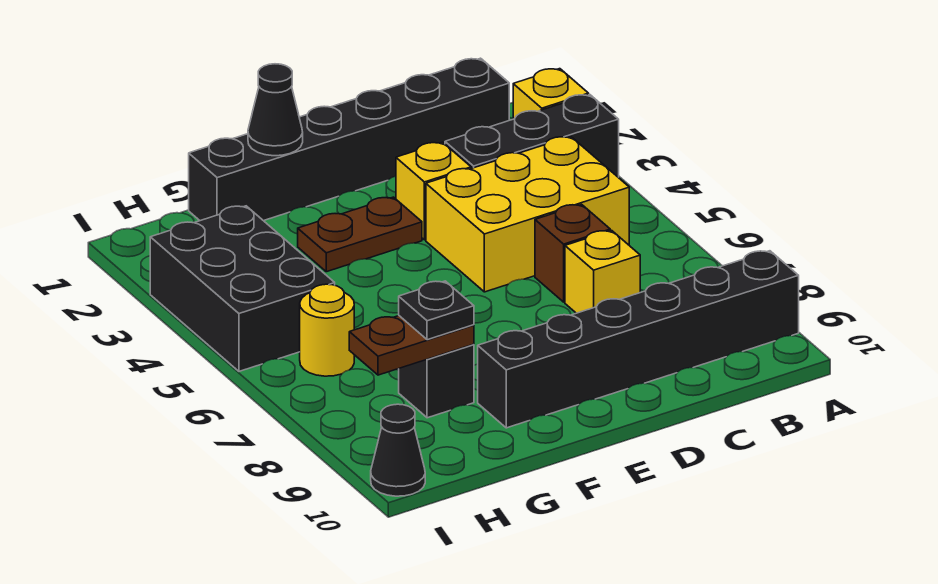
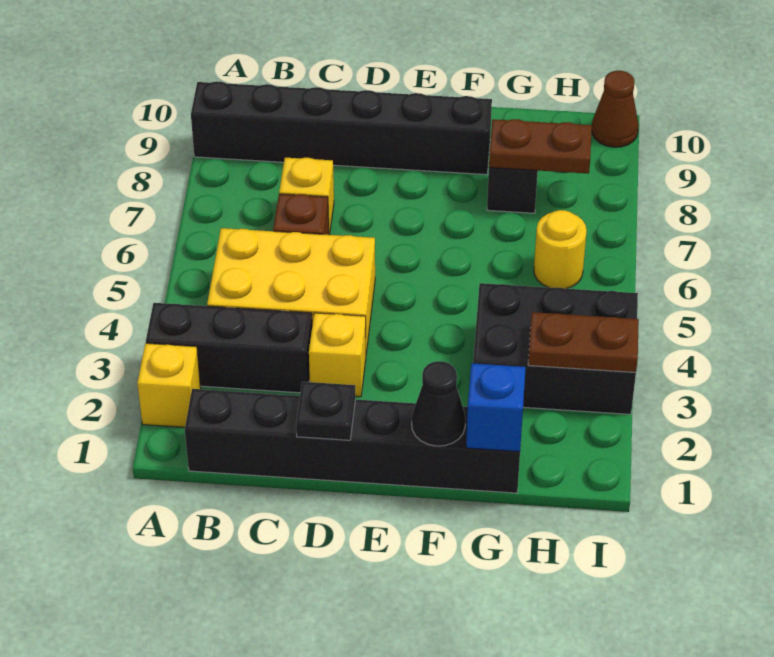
brown plate E3:F3 level 1 -> brown plate H3:I3 level 2
none -> blue brick G1 level 2
black plate G8 level 3 -> black plate D1 level 2
black brick H3:I5 level 1 -> black brick G3:I4 level 1
black cone I10 level 1 -> brown cone I10 level 1

